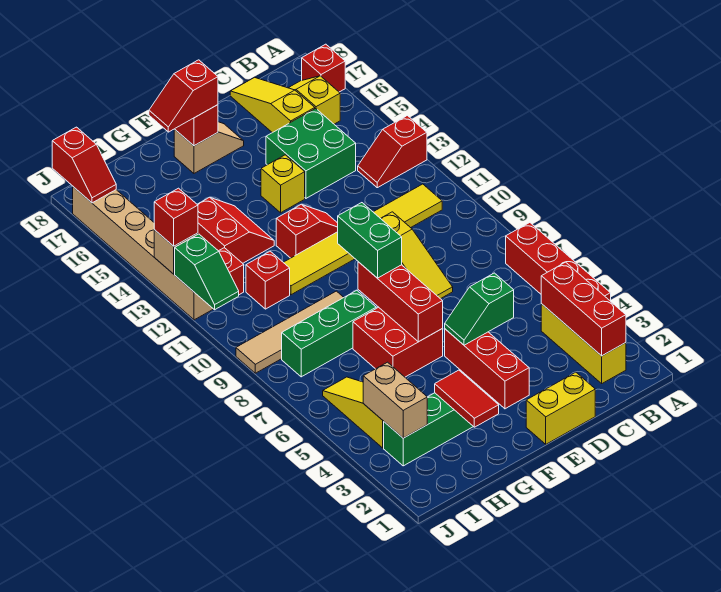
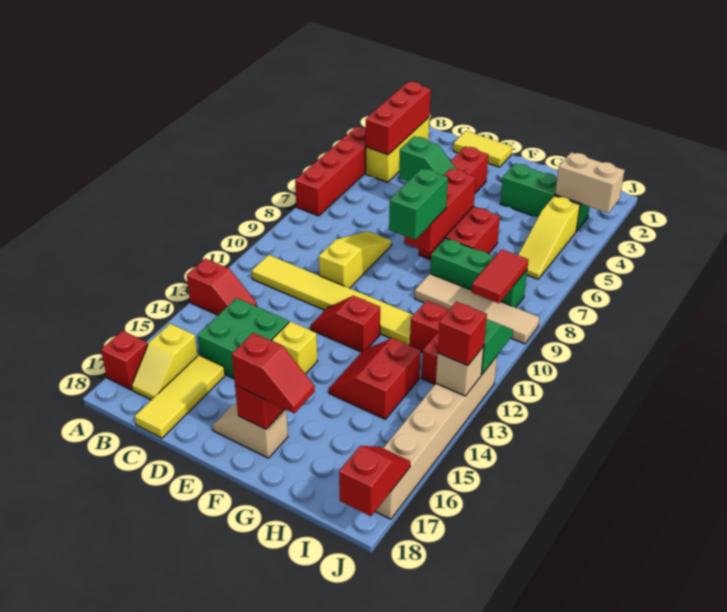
yellow slope C16:C18 level 1 top 16 -> yellow tile C16:C18 level 1
yellow brick D1:E1 level 1 -> yellow tile D1:E1 level 1
red tile G2:G3 level 2 -> red tile I8:I9 level 2
tan brick I3:I4 level 2 -> tan brick I3:J3 level 2

